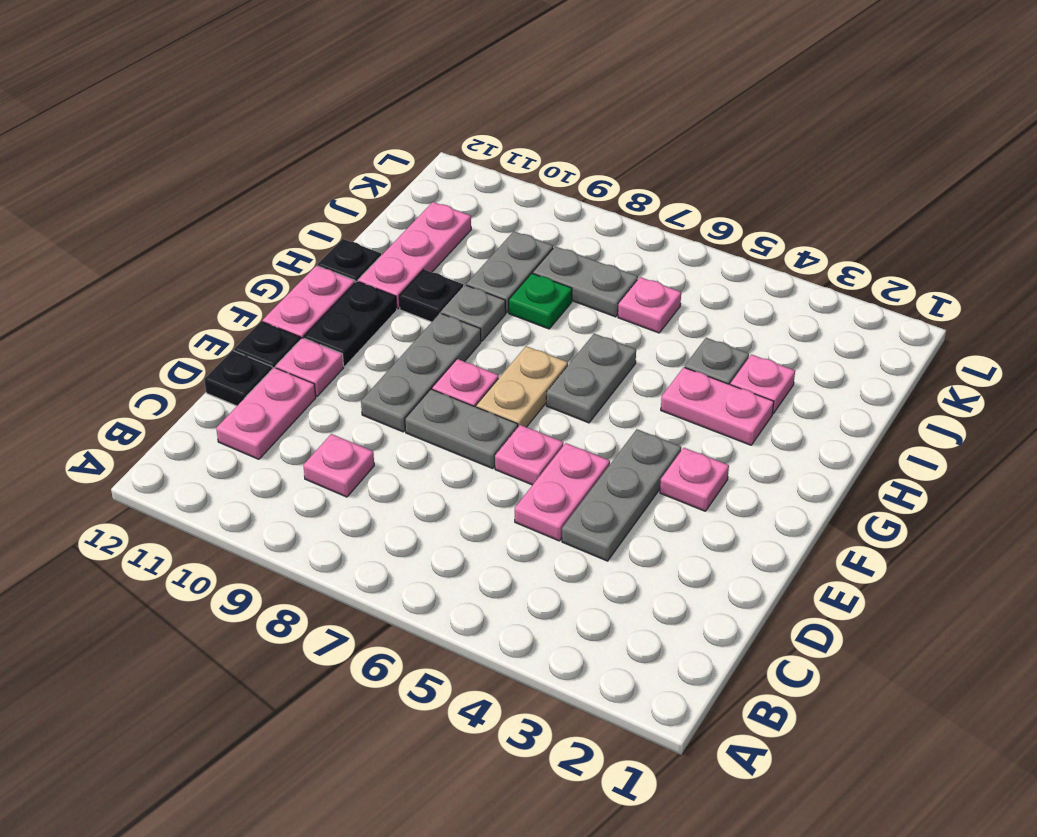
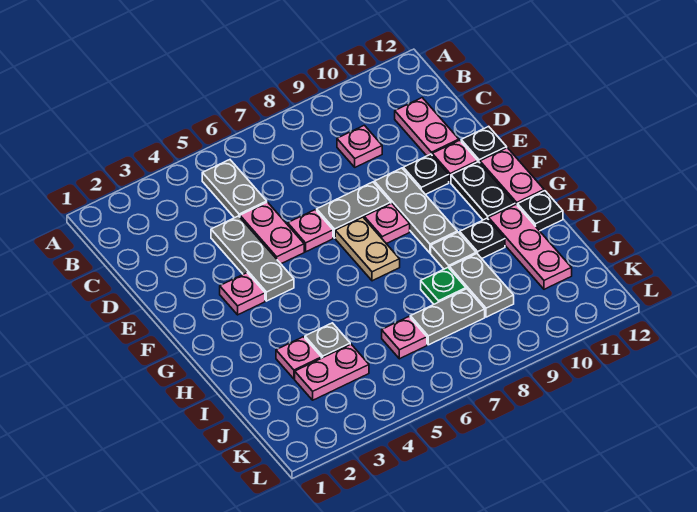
black plate D12 level 1 -> black plate E10 level 1
grey plate G6:H6 level 1 -> grey plate B5:C5 level 1
pink plate H3:H4 level 1 -> pink plate J3:J4 level 1

